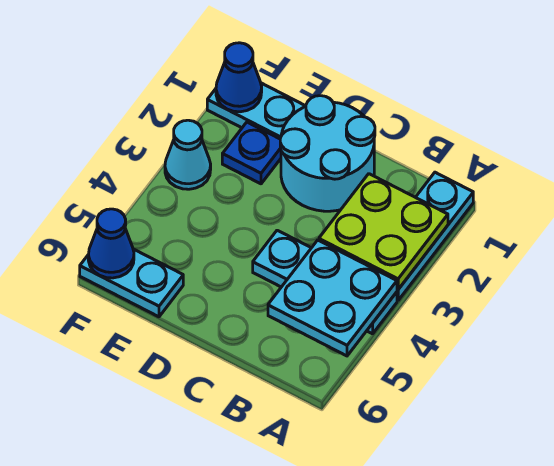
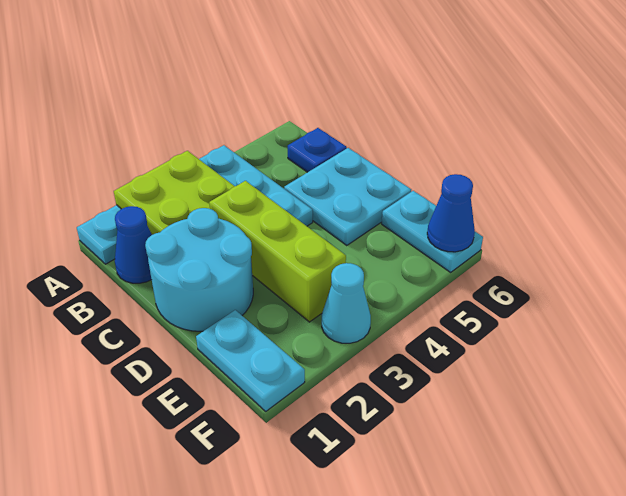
cyan plate A4:B5 level 2 -> cyan plate C5:D6 level 1
none -> lime brick C3:E3 level 1
blue plate E2 level 1 -> blue plate B6 level 1
blue cone F1 level 2 -> blue cone B1 level 1

